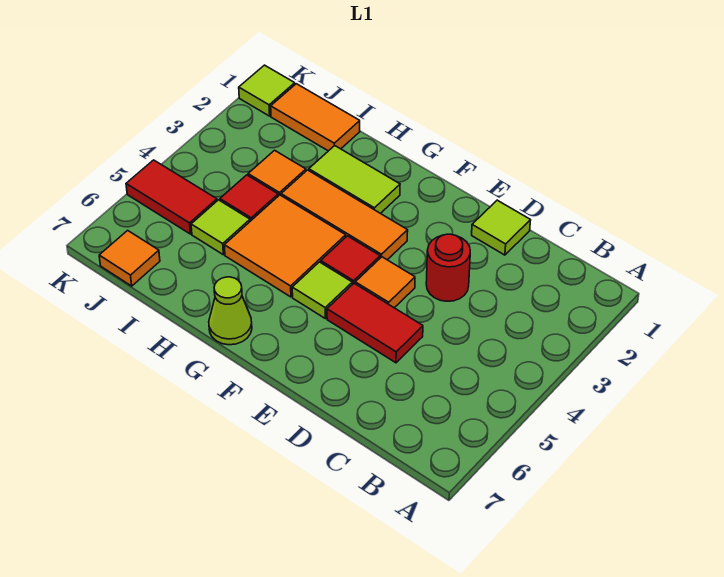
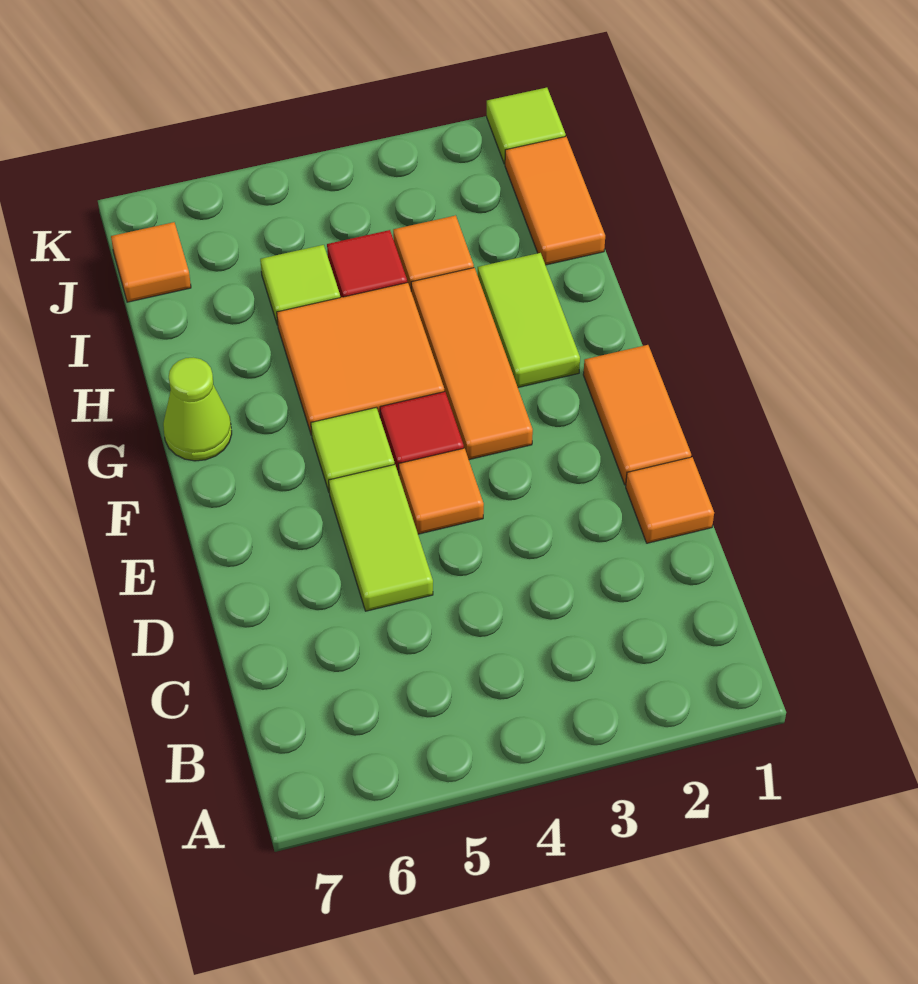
lime tile D1 level 1 -> orange tile D1 level 1
red round brick D3 level 1 -> none
red tile D5:E5 level 1 -> lime tile D5:E5 level 1
none -> orange tile E1:F1 level 1
red tile J5:K5 level 1 -> none

